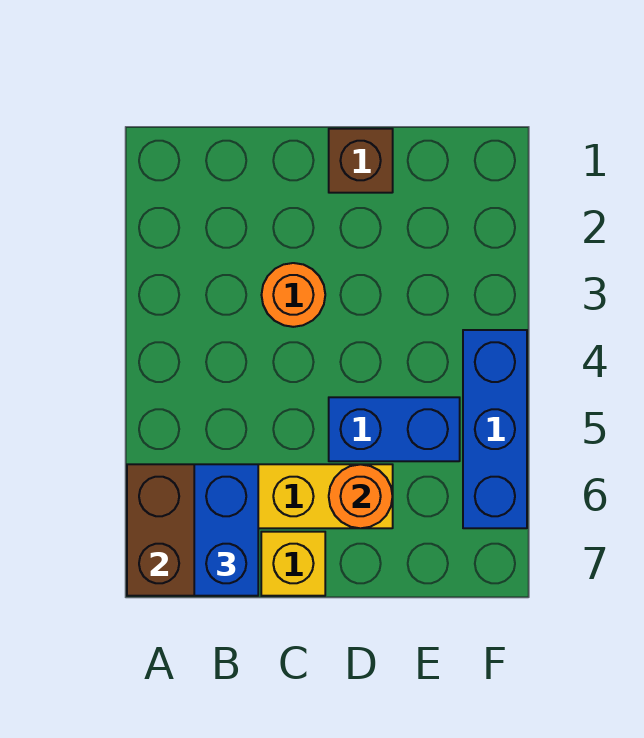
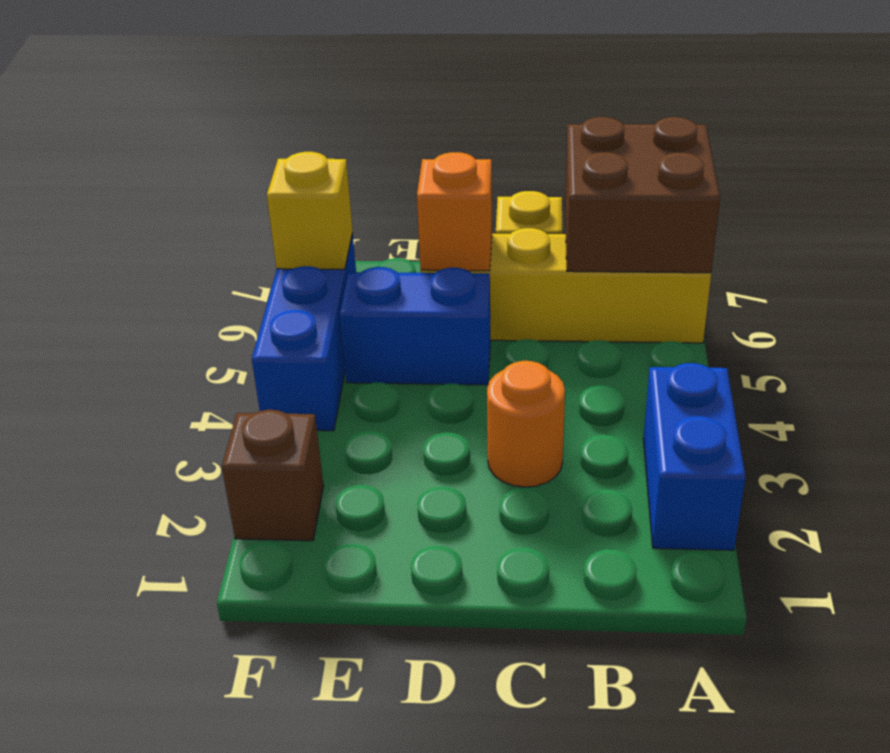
blue brick B6:B7 level 3 -> blue brick A2:A3 level 1
brown brick D1 level 1 -> brown brick F2 level 1
orange round brick D6 level 2 -> orange brick D6 level 2
none -> yellow brick F6 level 2

